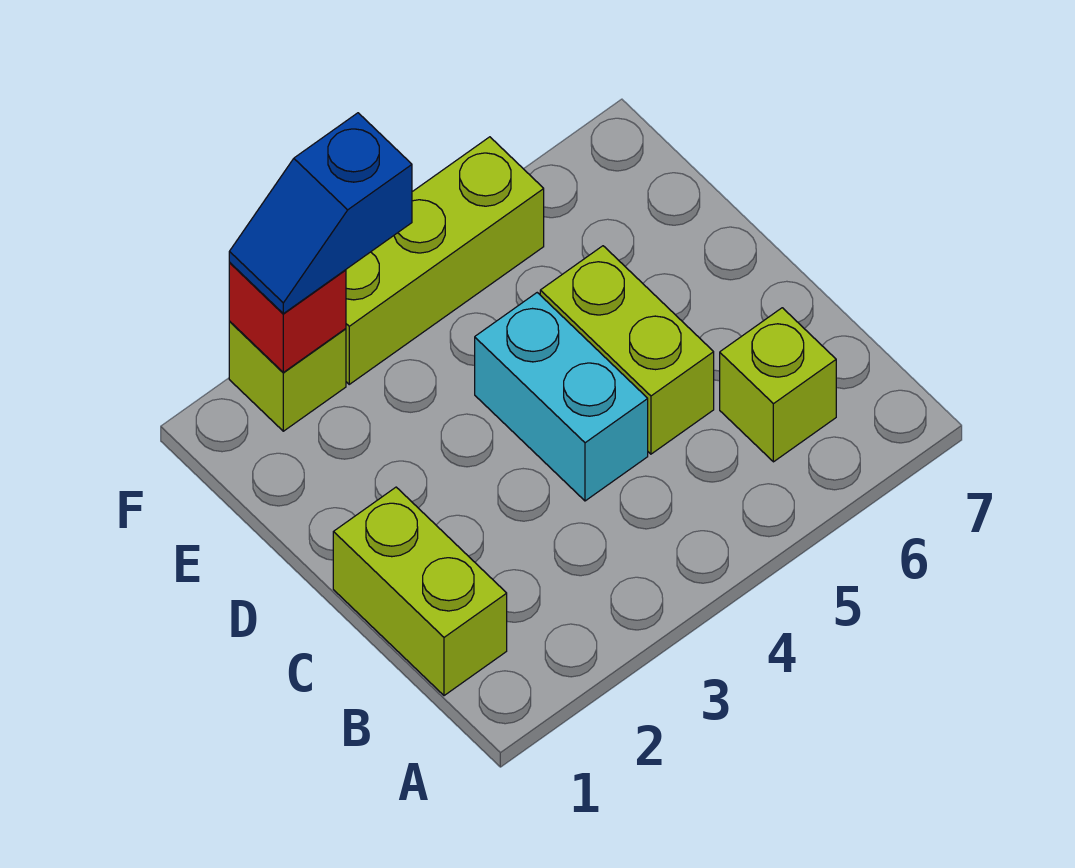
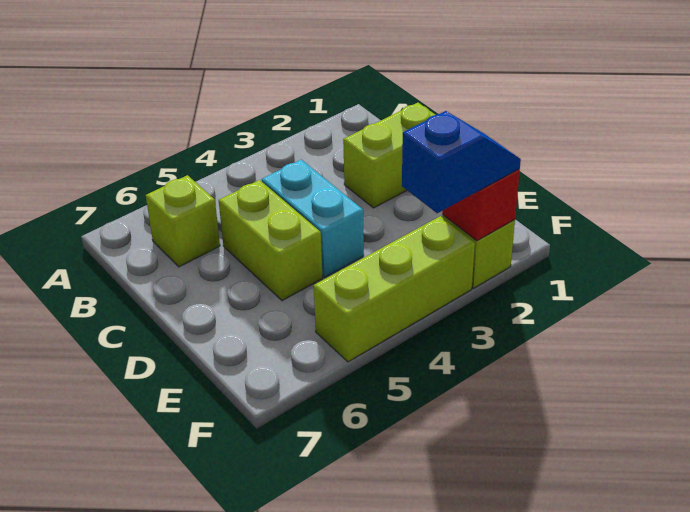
lime brick B1:C1 level 1 -> lime brick C1:C2 level 1

